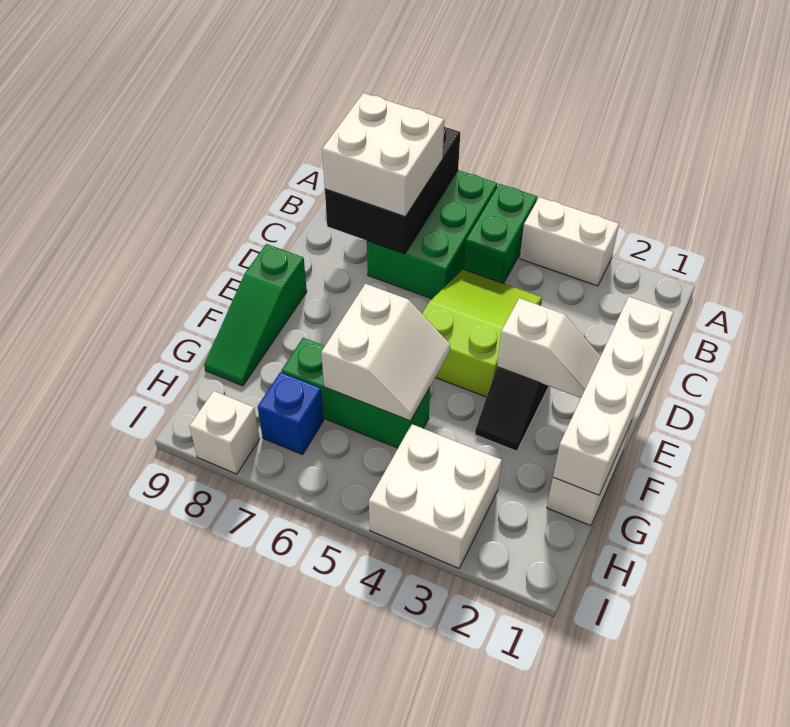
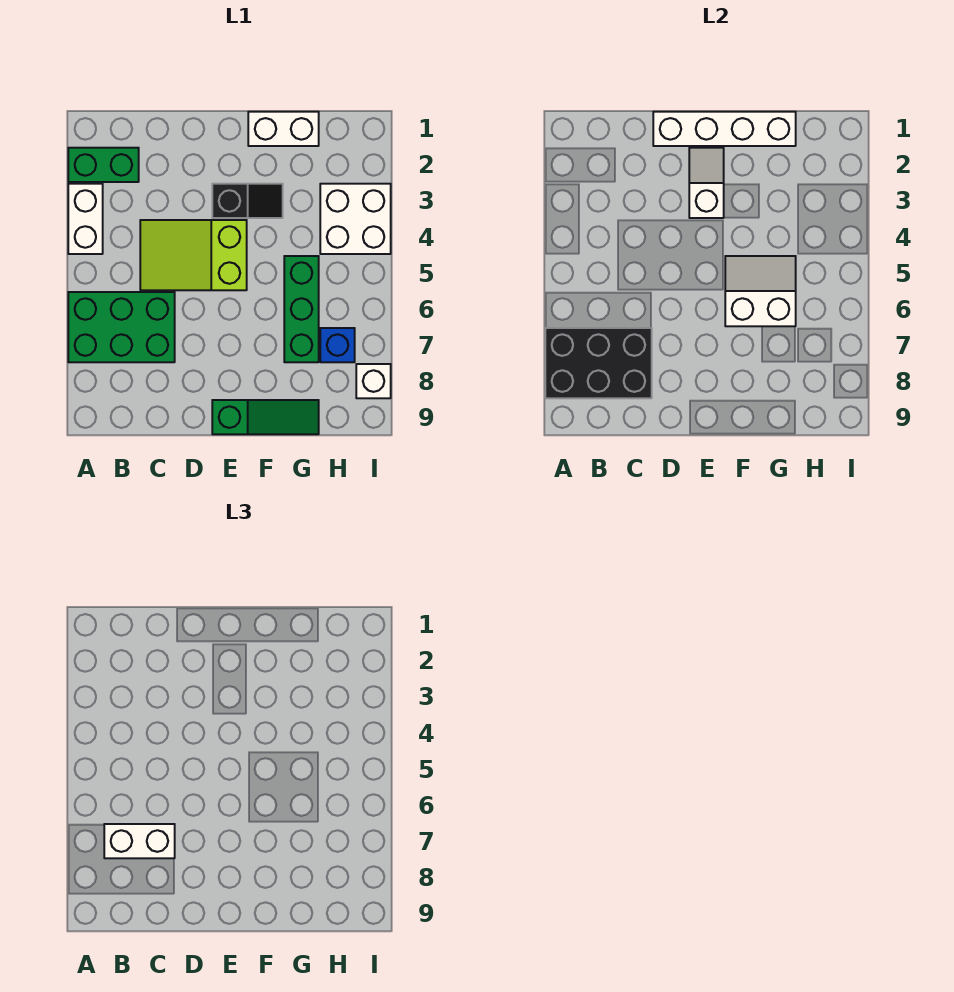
green brick A5:B5 level 1 -> green brick A2:B2 level 1
white brick B7:C8 level 3 -> white brick B7:C7 level 3

